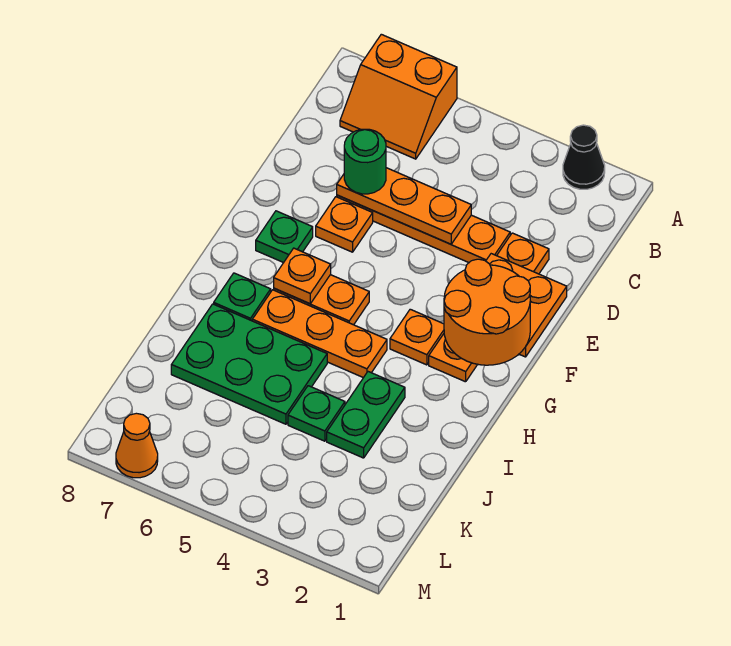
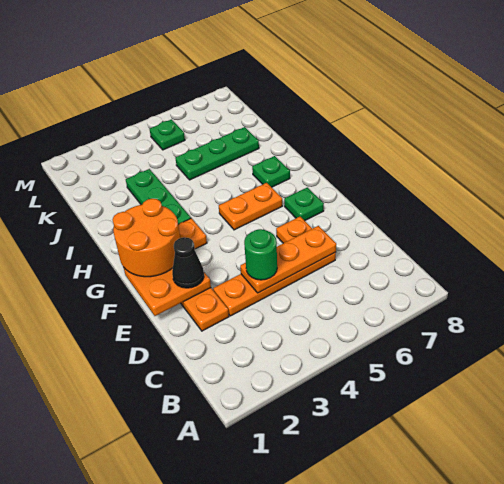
black cone A2 level 1 -> black cone E2 level 3
orange slope A6:B7 level 1 top A -> none
green round brick D6 level 3 -> green round brick D4 level 3
orange plate G6 level 2 -> none
orange plate H4:H6 level 1 -> none
green plate I3:J3 level 1 -> green plate H3:J3 level 1
green plate I5:J7 level 1 -> green plate J5:J7 level 1
green plate J4 level 1 -> green plate L5 level 1
orange cone M7 level 1 -> none

